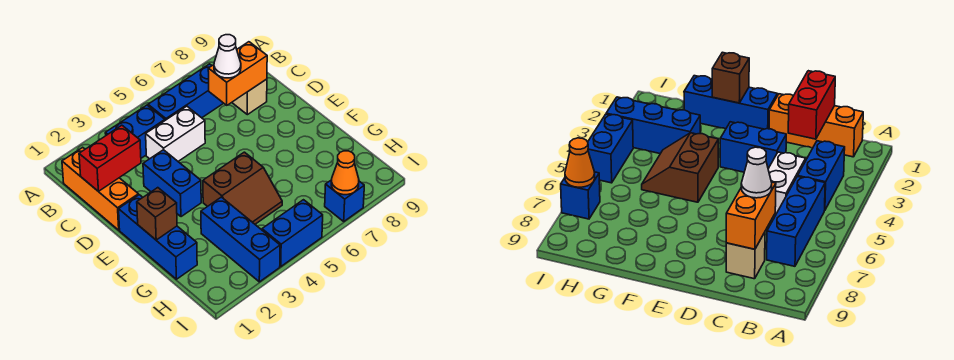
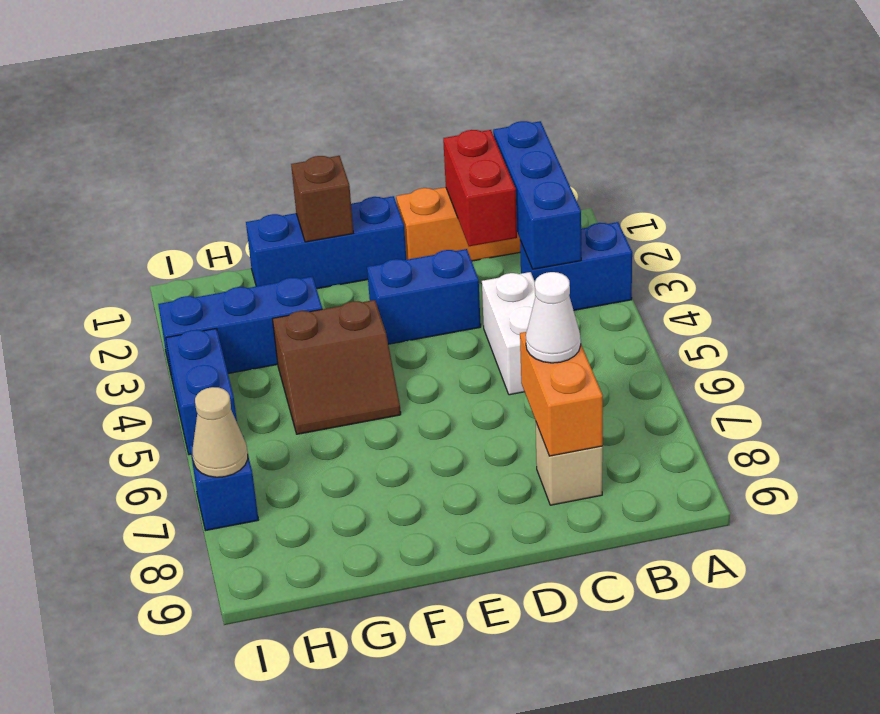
blue brick B3:B4 level 1 -> blue brick A3:B3 level 1
blue brick B5:B7 level 1 -> blue brick B1:B3 level 2
brown slope F4:G5 level 1 top F -> brown slope F4:G5 level 1 top 4
orange cone I7 level 2 -> tan cone I7 level 2

